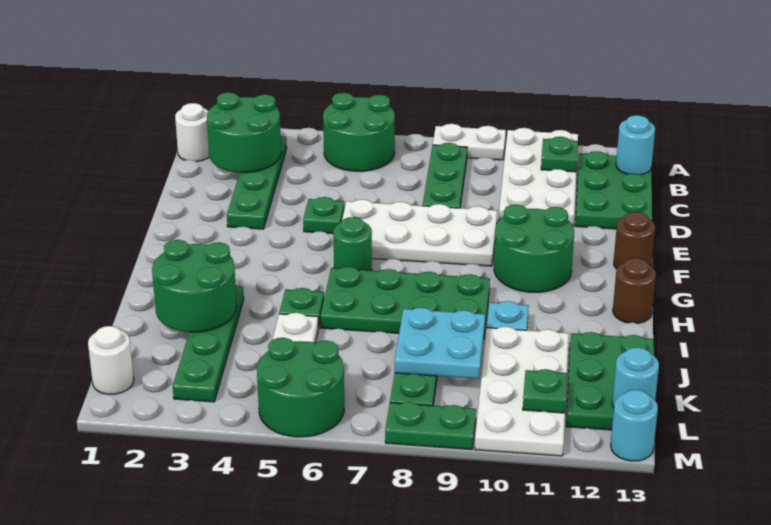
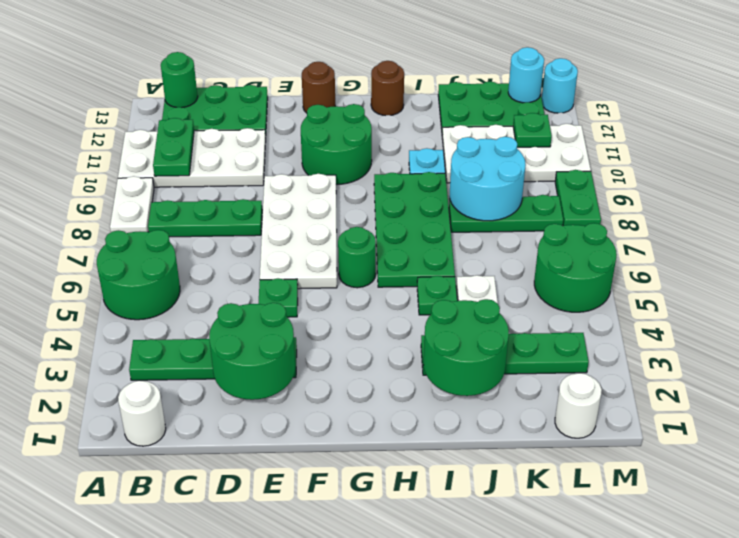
green round brick B2:C3 level 2 -> green round brick D2:E3 level 2
green plate B11 level 2 -> green plate B10:B11 level 2
cyan round brick B13 level 2 -> green round brick B13 level 2
cyan plate J8:K9 level 2 -> cyan round brick J8:K9 level 2

